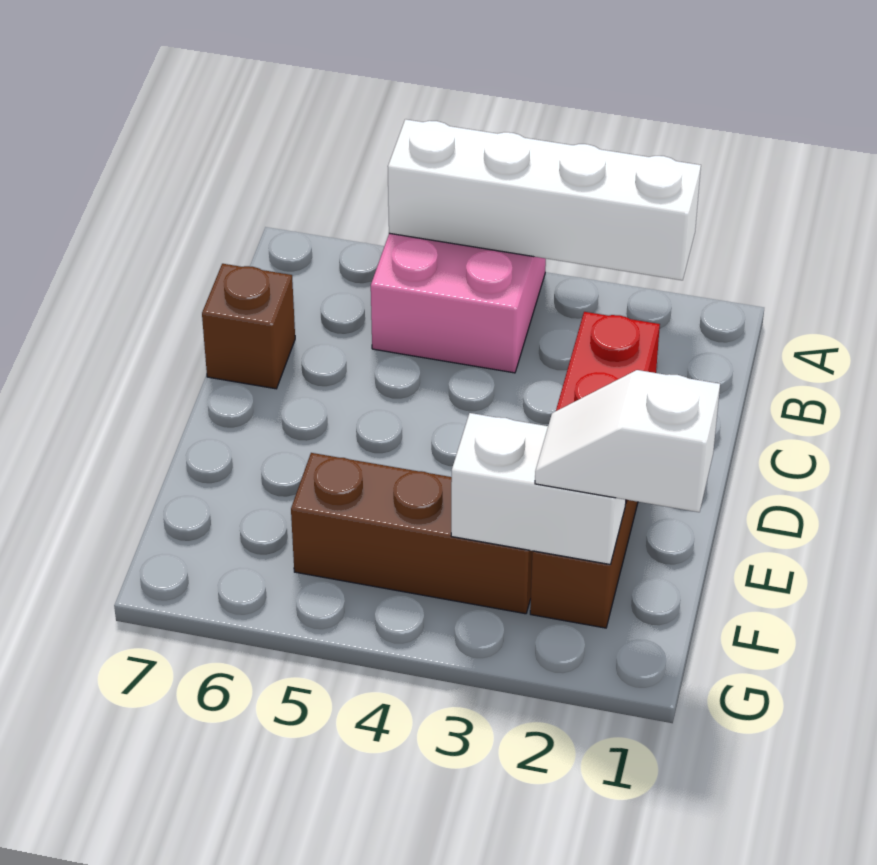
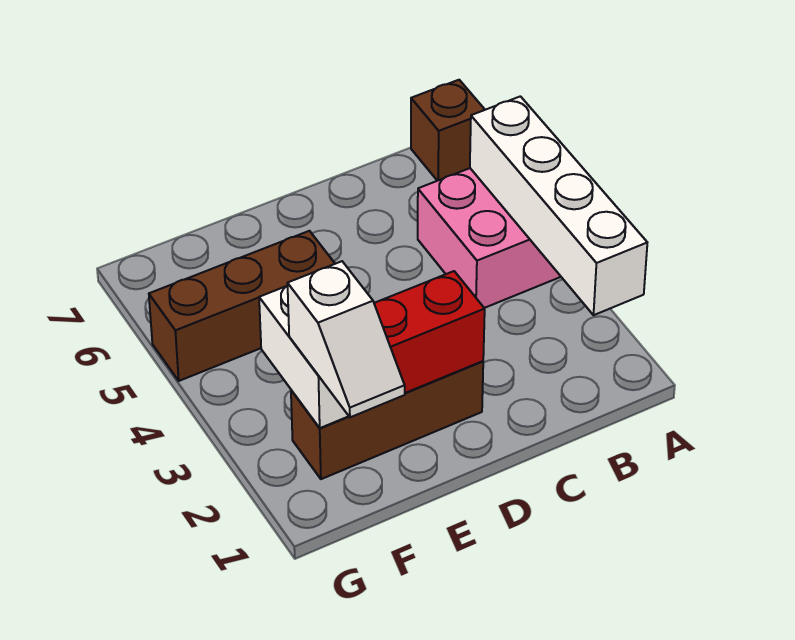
brown brick C7 level 1 -> brown brick A7 level 1
white slope F1:F2 level 3 top 1 -> white slope F1:F2 level 3 top 2
brown brick F3:F5 level 1 -> brown brick E5:G5 level 1

